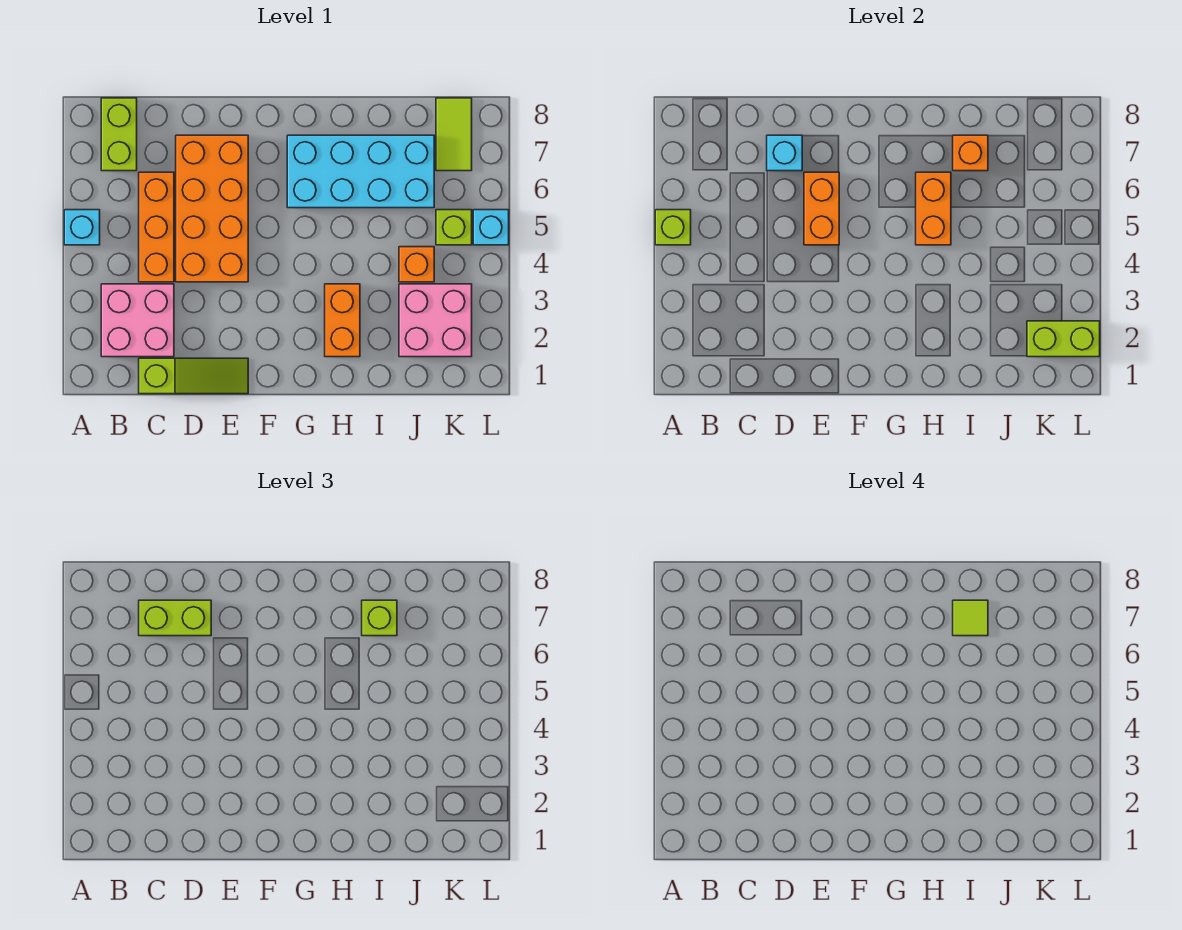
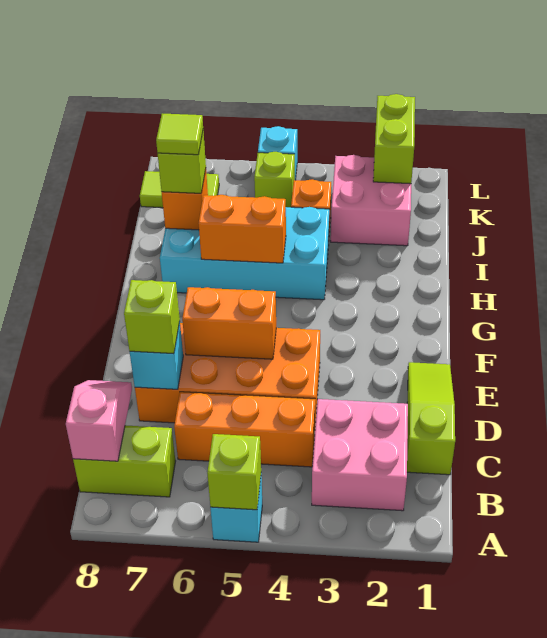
none -> pink slope B8:C8 level 2 top B
lime brick C7:D7 level 3 -> lime brick D7 level 3
cyan brick G6:J7 level 1 -> cyan brick H4:I7 level 1
orange brick H2:H3 level 1 -> none

